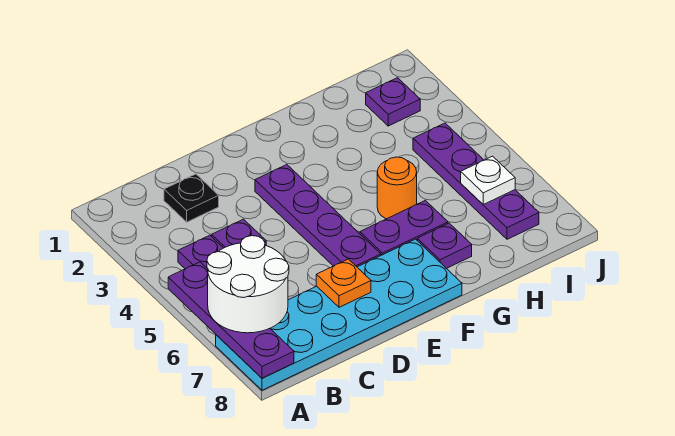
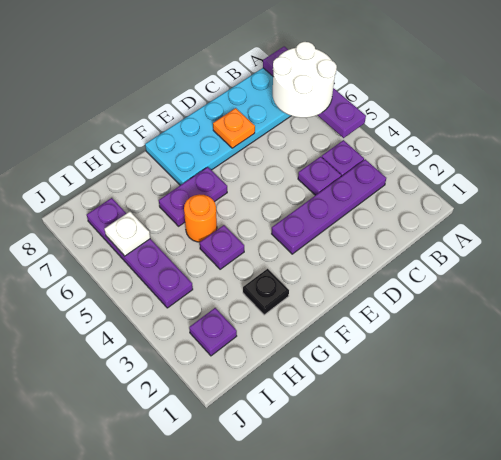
black plate C2 level 1 -> black plate G2 level 1
purple plate E3:E6 level 1 -> purple plate B3:E3 level 1
purple plate G7 level 1 -> purple plate G4 level 1

